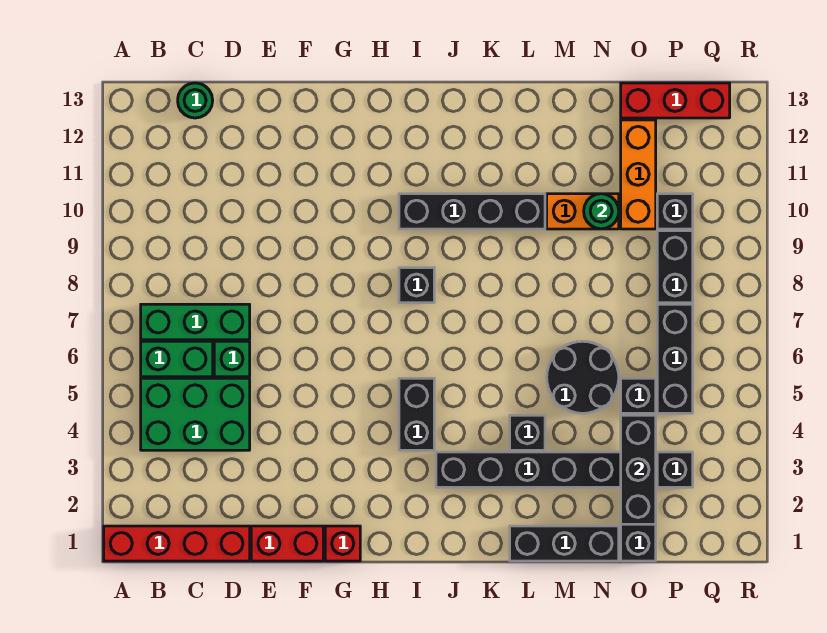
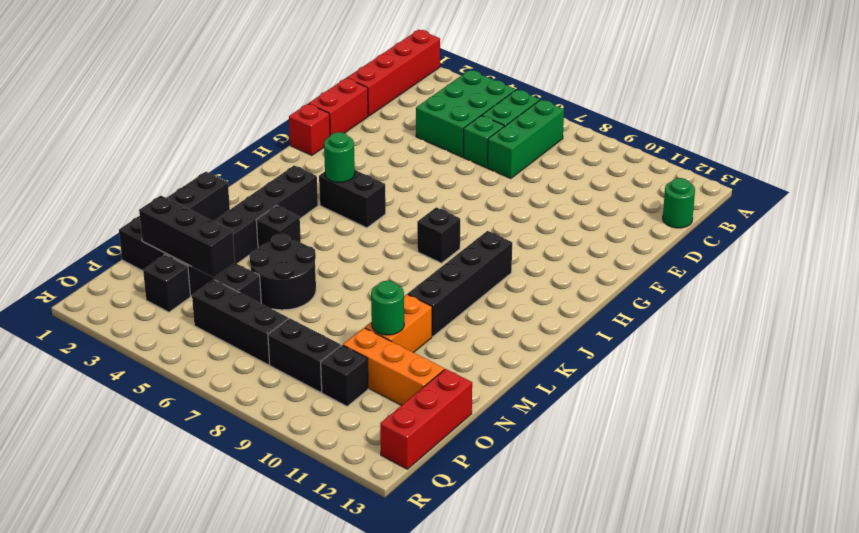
none -> green round brick I4 level 2

